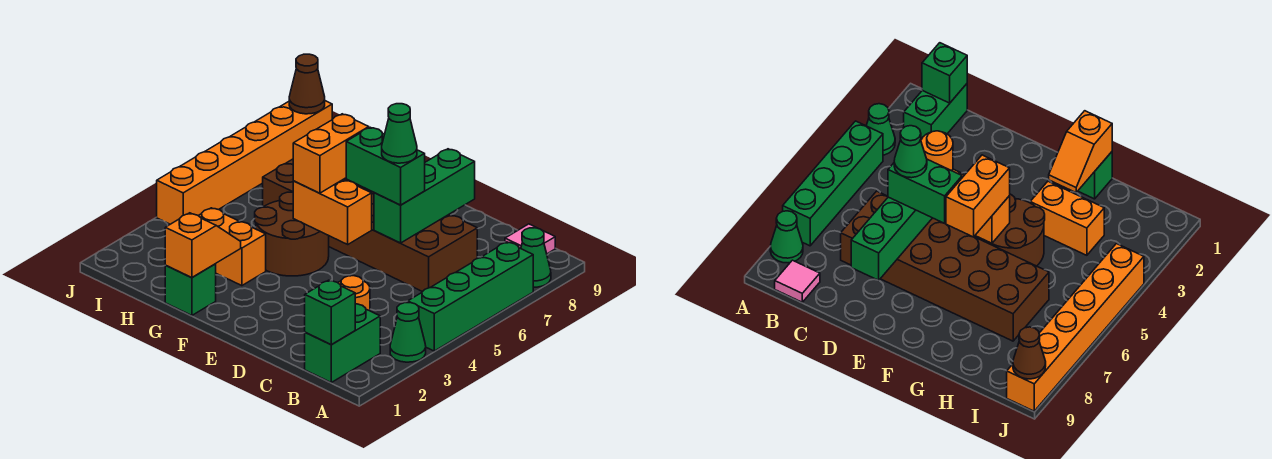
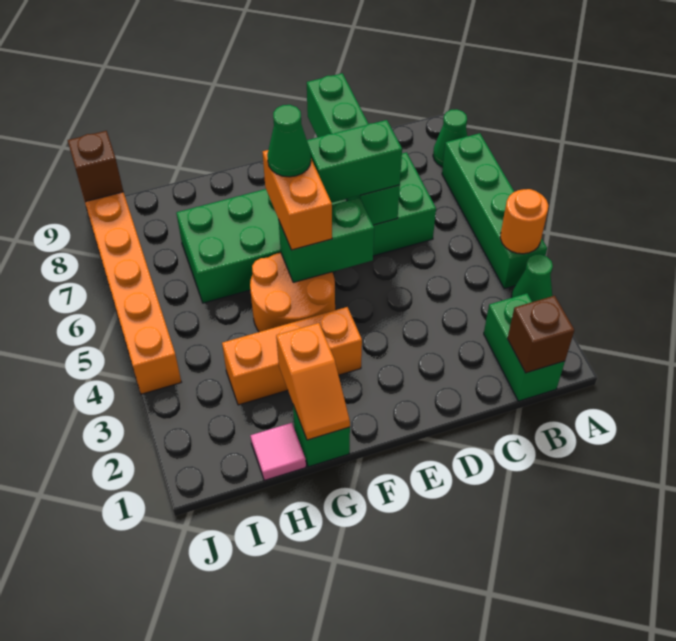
green brick B1 level 2 -> brown brick B1 level 2
pink tile B9 level 1 -> pink tile H1 level 1
orange round brick C3 level 1 -> orange round brick A4 level 2
brown brick C6:H7 level 1 -> green brick C6:H7 level 1
green brick D6:D8 level 2 -> green brick D6:D9 level 2
green cone D6 level 4 -> green cone F6 level 4
orange brick E5:F5 level 2 -> green brick E5:F5 level 2
brown round brick F4:G5 level 1 -> orange round brick F4:G5 level 1
orange slope G1:G2 level 2 top 1 -> orange slope G1:G2 level 2 top 2
orange brick G3:H3 level 1 -> orange brick F3:H3 level 1
brown cone J9 level 2 -> brown brick J9 level 2

